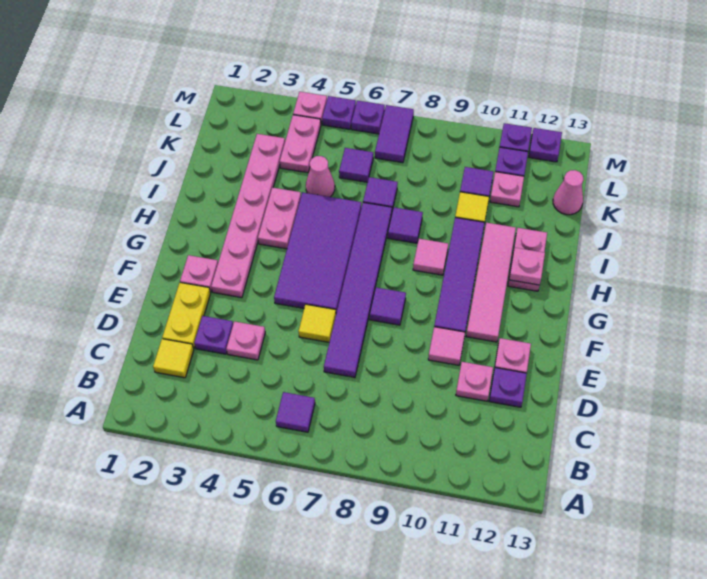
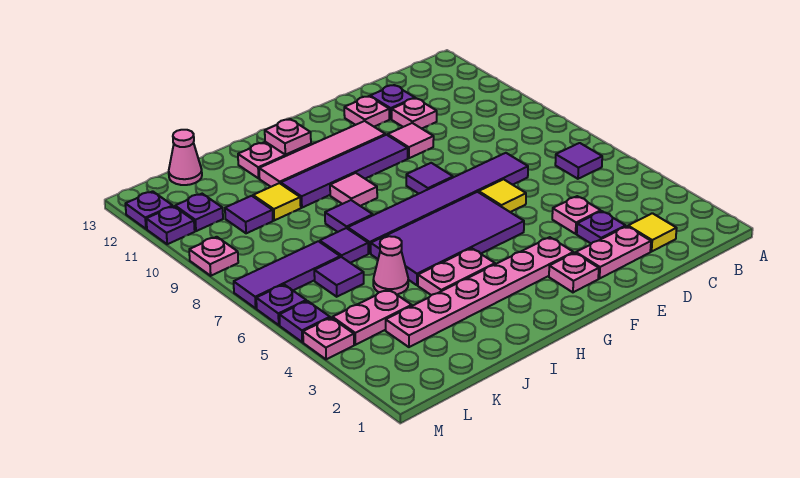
yellow plate D2:E2 level 1 -> pink plate D2:E2 level 1
pink plate K11 level 1 -> pink plate M9 level 1
purple tile L7:M7 level 1 -> purple tile K7:M7 level 1

